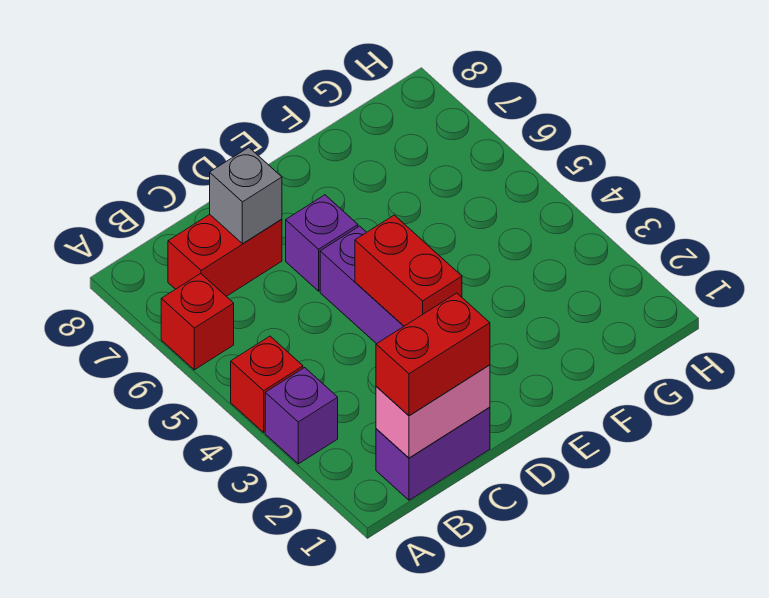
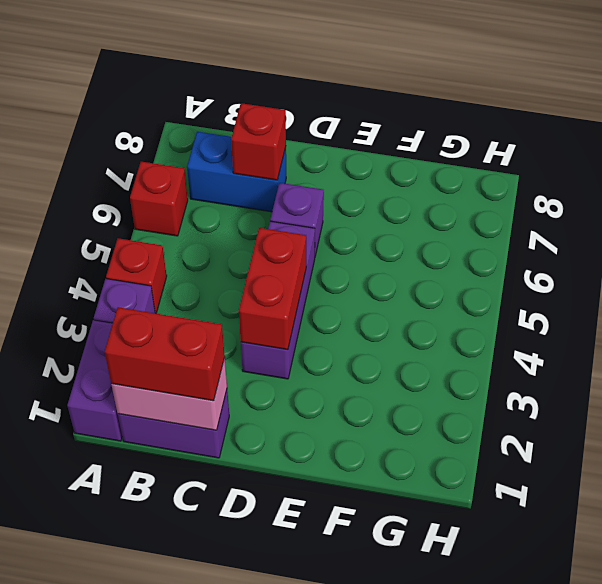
none -> purple brick A1:A2 level 1
red brick B7:C7 level 1 -> blue brick B7:C7 level 1
grey brick C7 level 2 -> red brick C7 level 2

